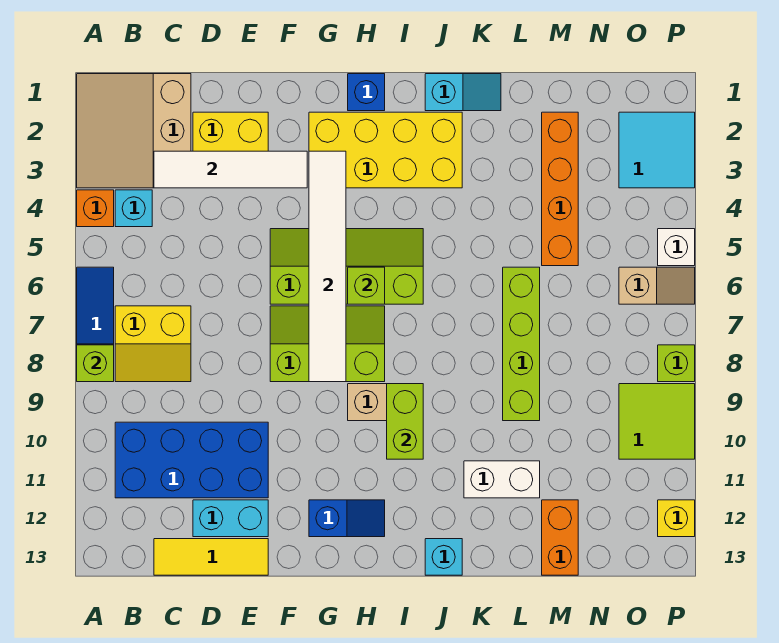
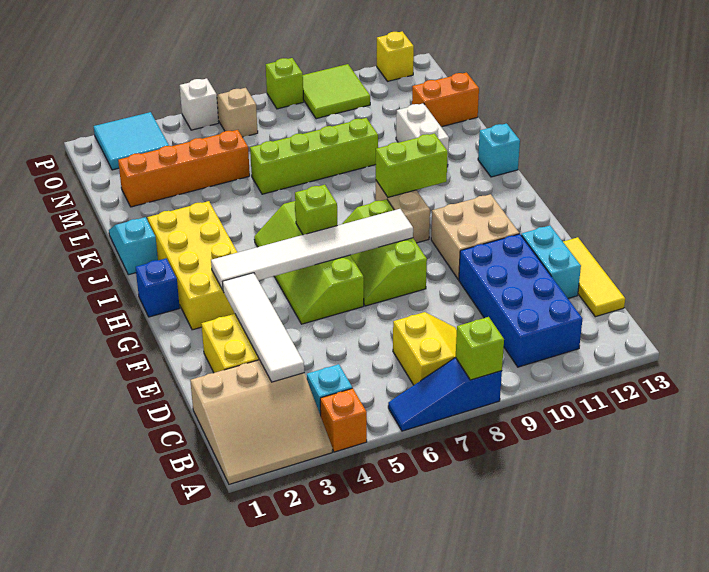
none -> tan brick F10:G11 level 1
blue slope G12:H12 level 1 top G -> none

